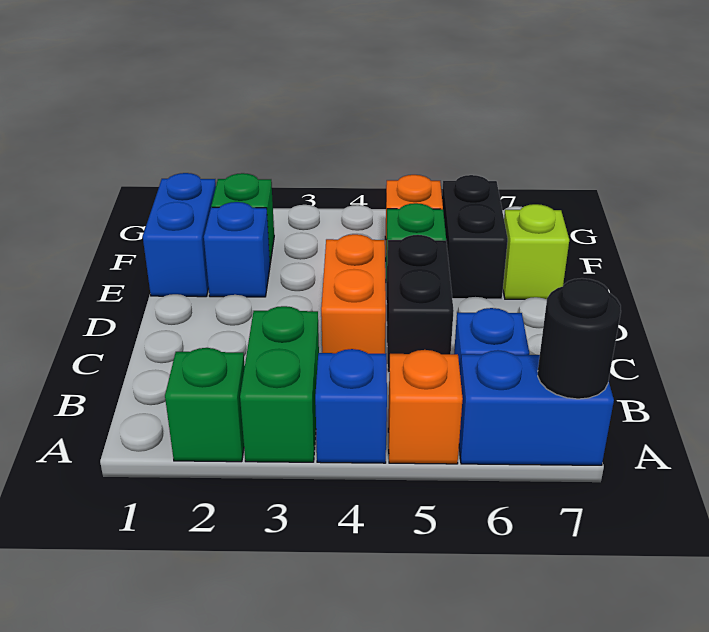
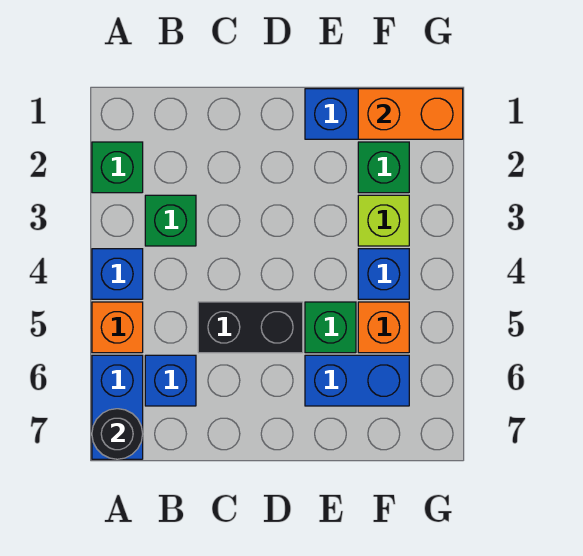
green brick A3:B3 level 1 -> green brick B3 level 1
orange brick C4:D4 level 1 -> orange brick F1:G1 level 2
blue brick E2 level 1 -> blue brick F4 level 1
black brick E6:F6 level 1 -> blue brick E6:F6 level 1
lime brick E7 level 1 -> lime brick F3 level 1

